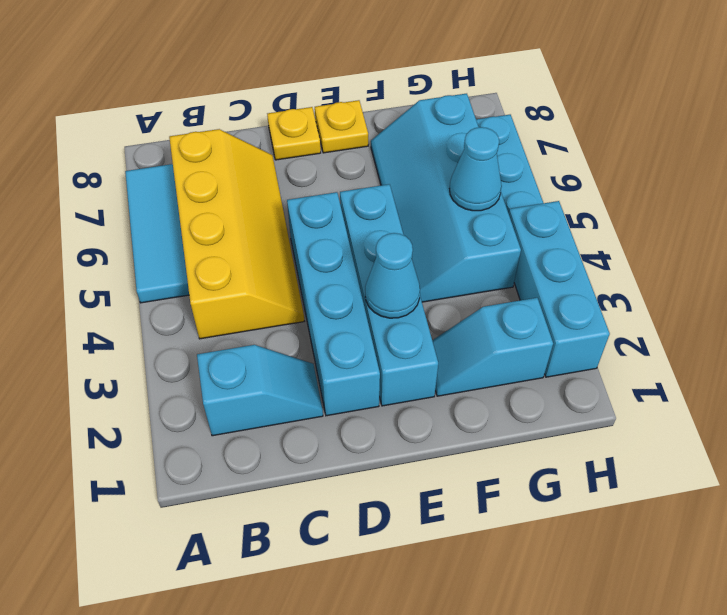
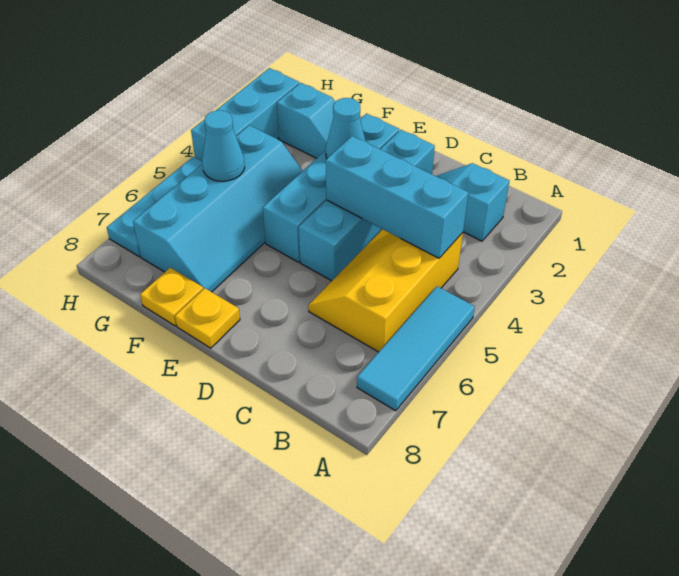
yellow slope B4:C7 level 1 top B -> yellow slope B4:C6 level 1 top B
none -> cyan brick B4:D4 level 2
yellow plate D8 level 1 -> yellow plate F8 level 1

